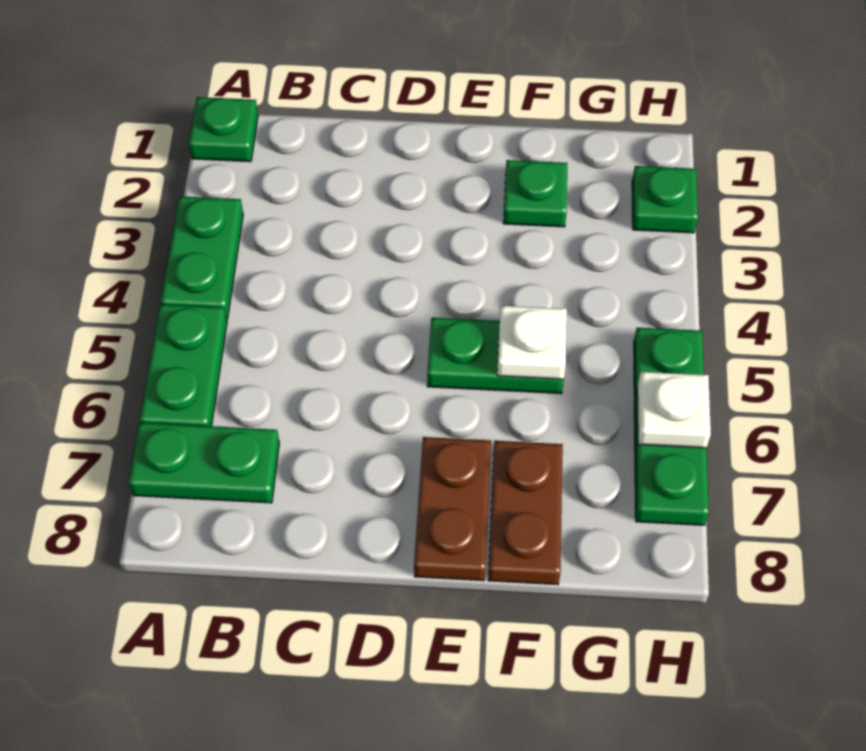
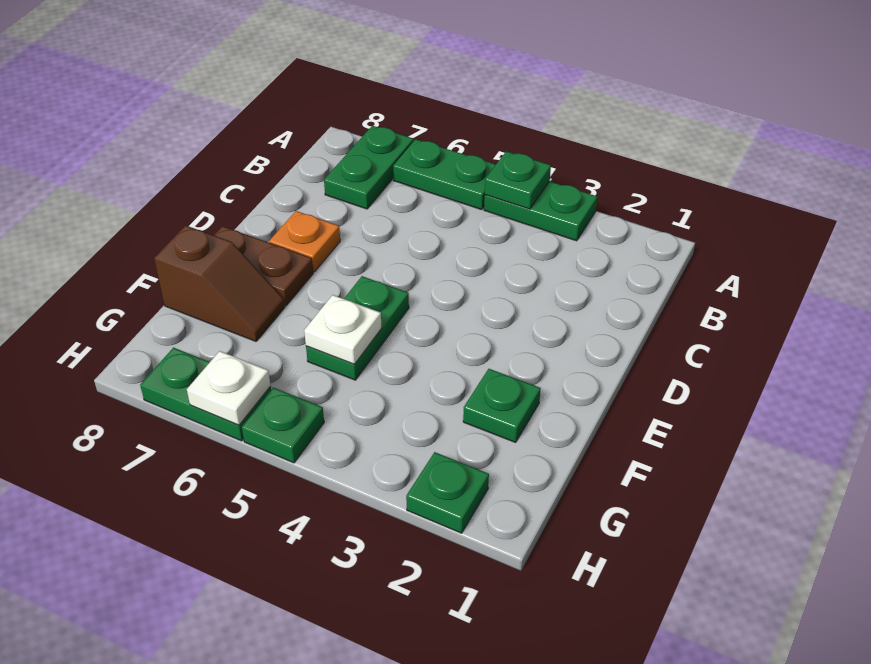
green plate A1 level 1 -> green plate A4 level 2
none -> orange plate D7 level 1
brown plate F7:F8 level 1 -> brown slope F7:F8 level 1 top 8

